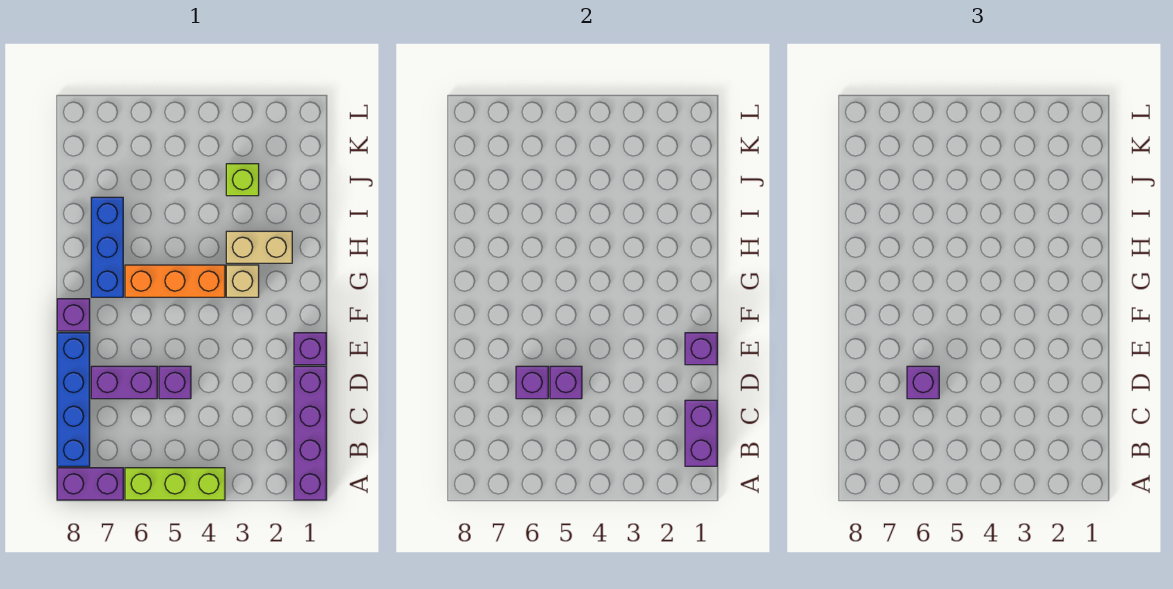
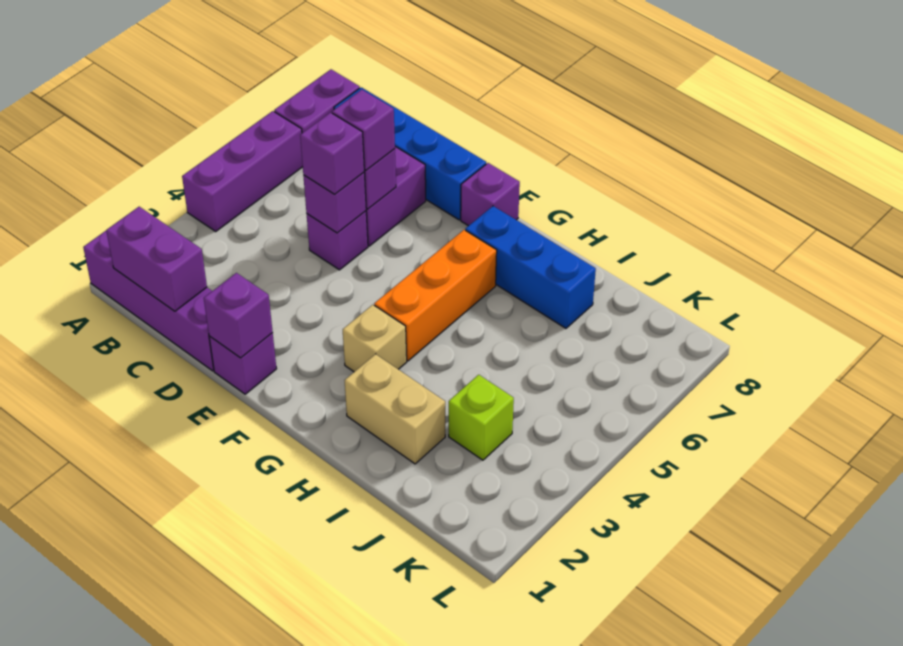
lime brick A4:A6 level 1 -> purple brick A4:A6 level 1
none -> purple brick D5 level 3
tan brick H2:H3 level 1 -> tan brick H2:I2 level 1

